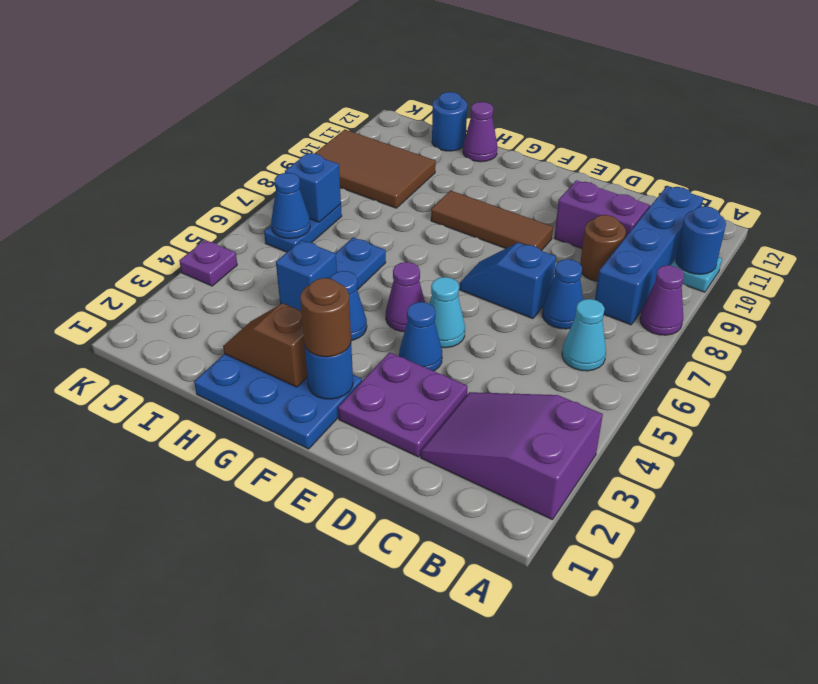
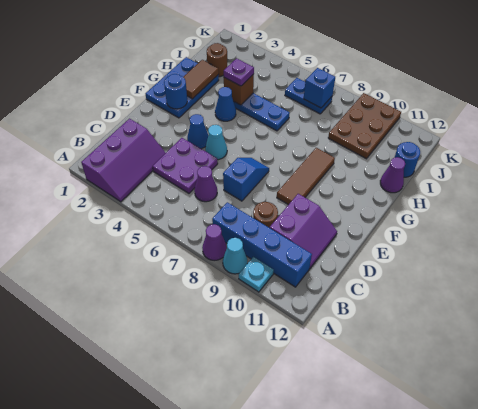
purple slope A2:C3 level 1 top A -> purple slope A2:C3 level 1 top 2
blue round brick A10 level 2 -> none
cyan cone B6 level 1 -> cyan cone A9 level 1
blue cone C7 level 1 -> none
purple plate D2:E3 level 1 -> purple plate C4:D5 level 1
brown round brick F2 level 3 -> brown round brick I2 level 1
purple cone F5 level 1 -> purple cone C6 level 1
brown slope G2:H2 level 2 top G -> brown tile G2:H2 level 2
blue brick H4 level 2 -> brown brick H4 level 2
brown tile I9:K10 level 1 -> brown plate I9:K10 level 1
blue cone J6 level 2 -> none
purple plate K4 level 1 -> purple plate H4 level 3

